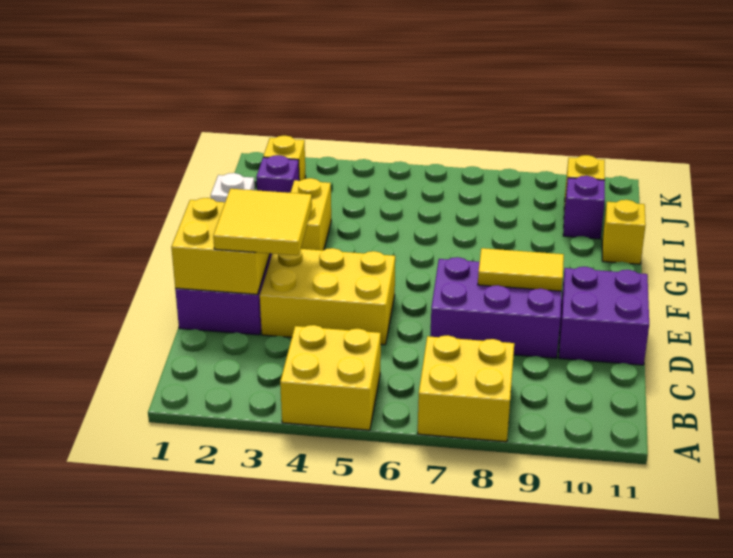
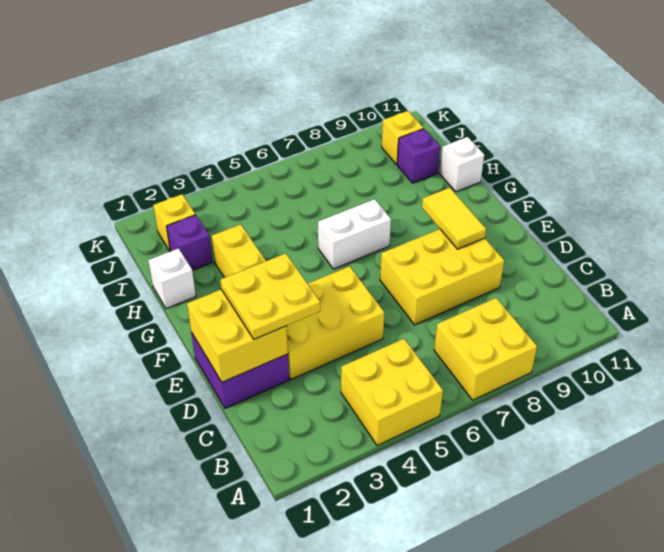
yellow tile D2:E3 level 3 -> yellow plate D2:E3 level 3
purple brick D7:E9 level 1 -> yellow brick D7:E9 level 1
purple brick D10:E11 level 1 -> none
yellow tile E8:E9 level 2 -> yellow tile E9:F9 level 2
none -> white brick G6:G7 level 1
yellow brick H11 level 1 -> white brick H11 level 1

